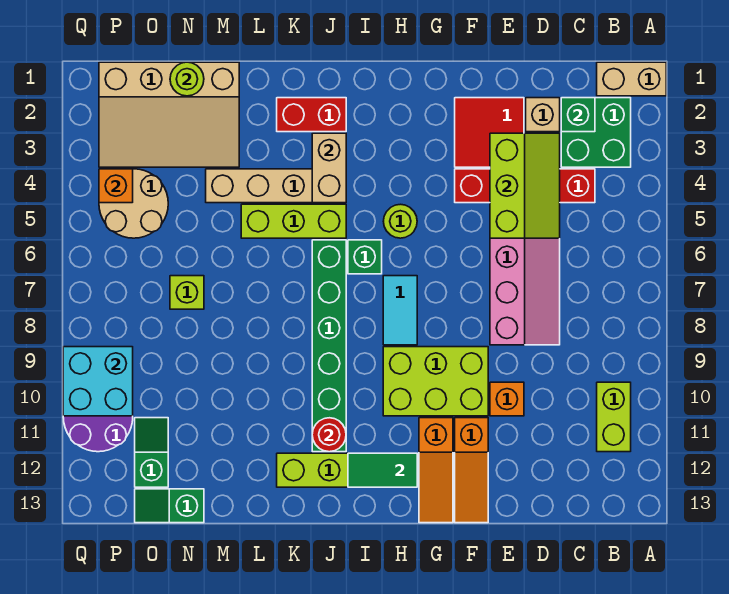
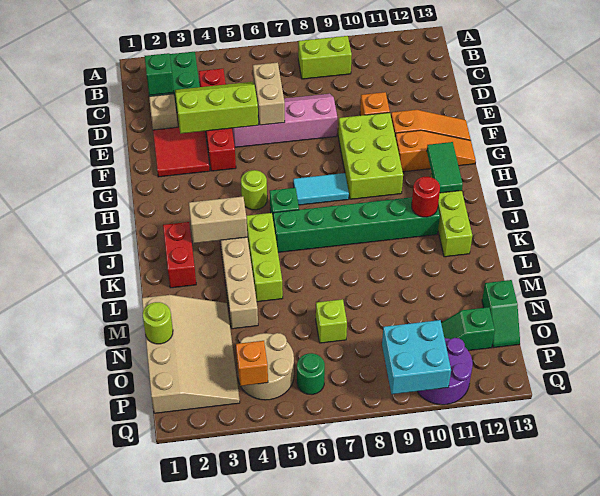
tan brick A1:B1 level 1 -> tan brick D6:E6 level 2
lime brick B10:B11 level 1 -> lime brick B8:B9 level 1
none -> green round brick P6 level 1

